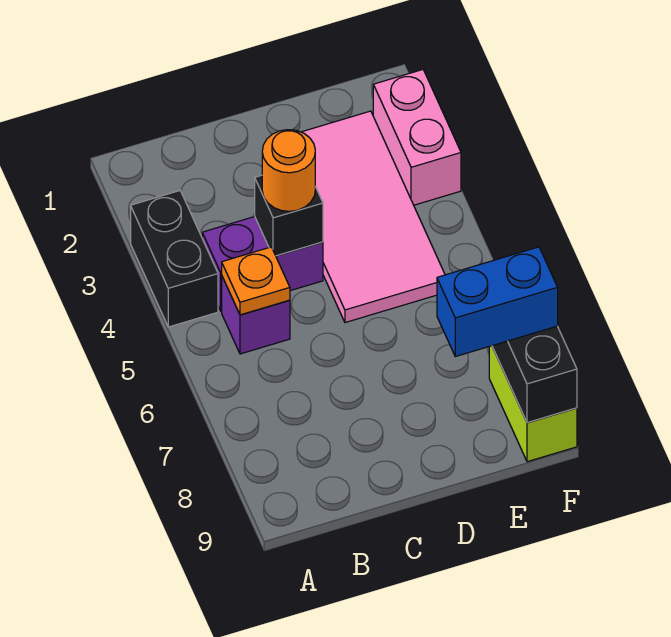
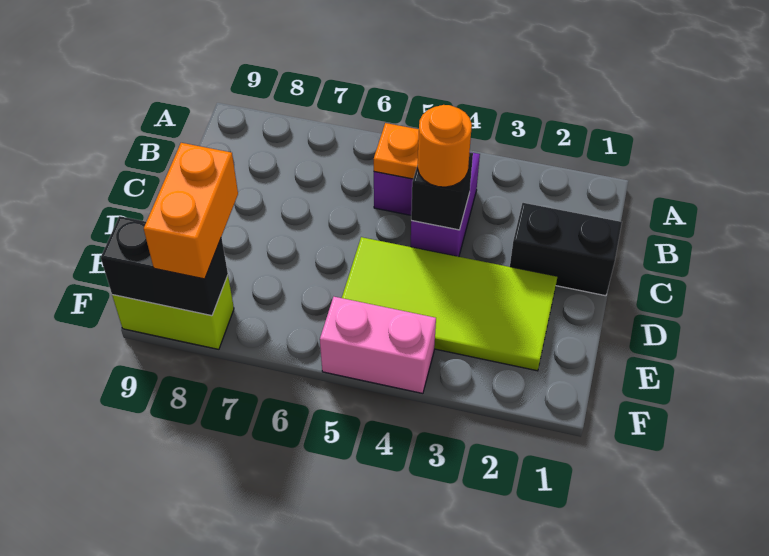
black brick A3:A4 level 1 -> black brick C1:C2 level 1
pink tile D2:E5 level 1 -> lime tile D2:E5 level 1
blue brick E8:F8 level 3 -> orange brick E8:F8 level 3
pink brick F2:F3 level 1 -> pink brick F4:F5 level 1

